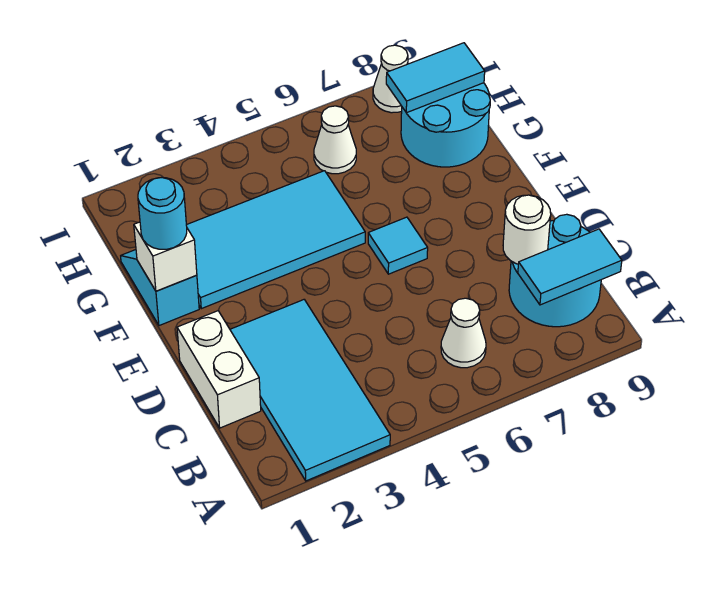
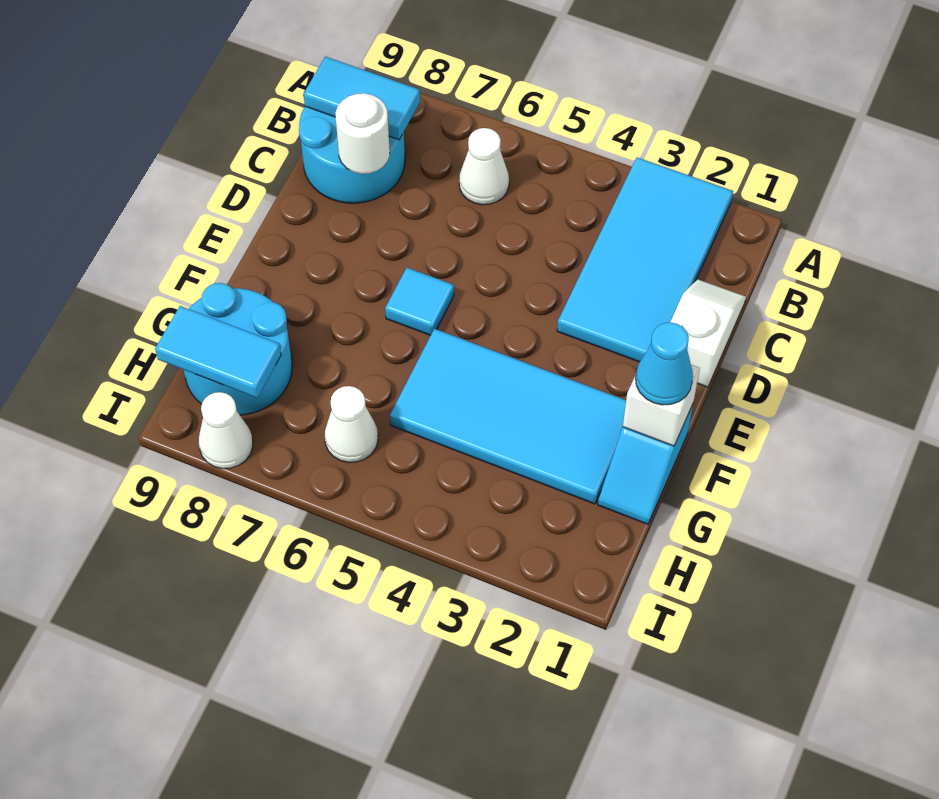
white brick C1:D1 level 1 -> white slope C1:D1 level 1 top D
cyan round brick F1 level 3 -> cyan cone F1 level 3

